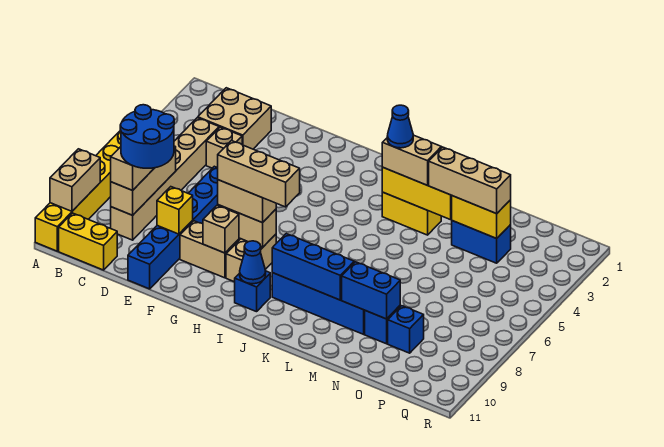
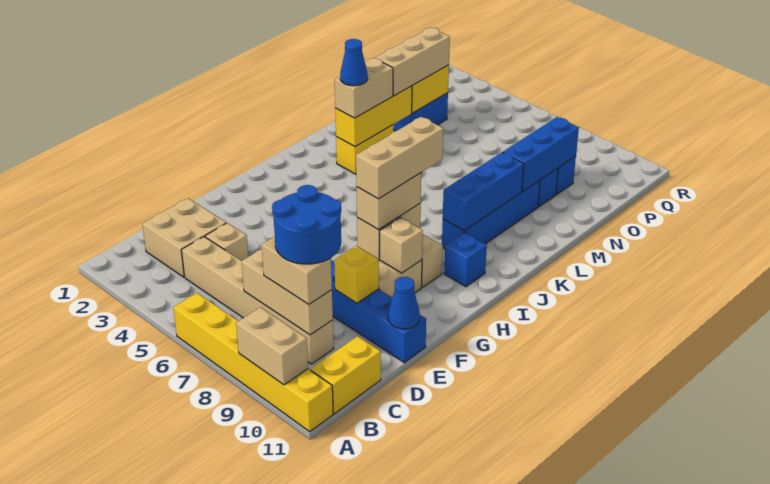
blue cone I10 level 2 -> blue cone E11 level 2
blue brick M9:N9 level 2 -> blue brick M9:O9 level 2

